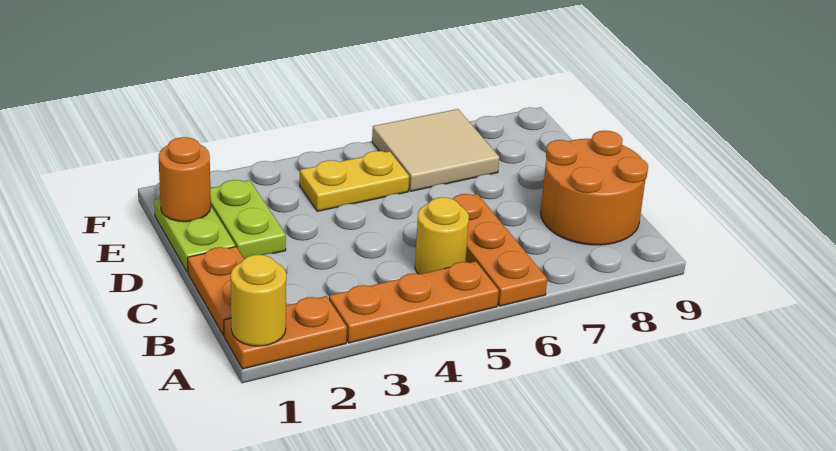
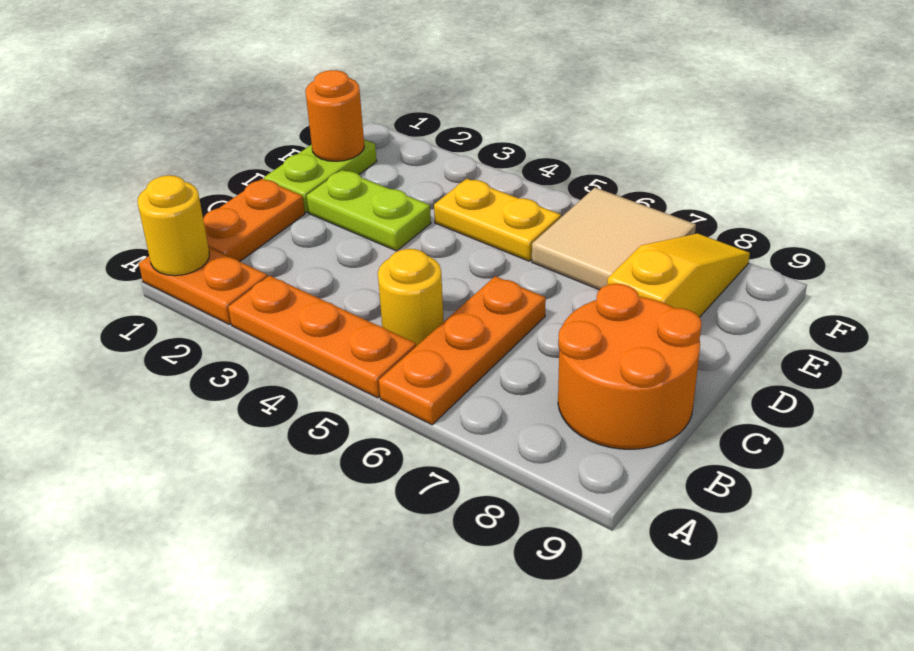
lime plate D2:E2 level 1 -> lime plate D2:D3 level 1
none -> yellow slope D8:F8 level 1 top D

